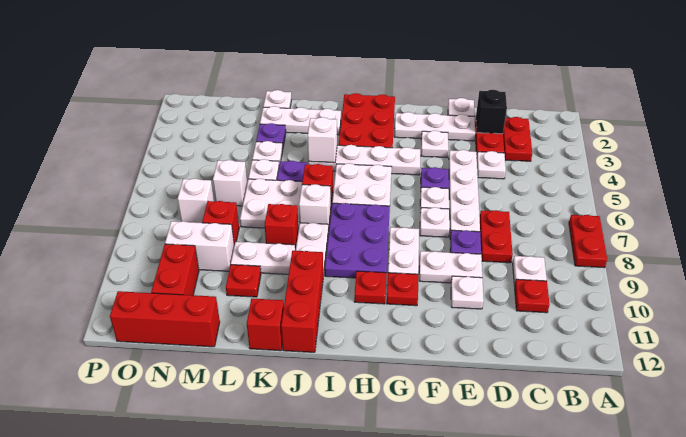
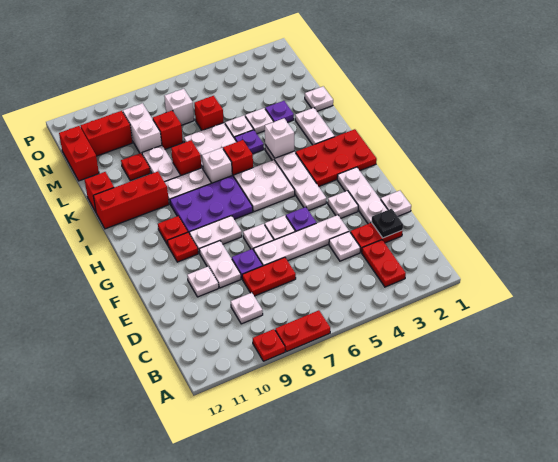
red plate C2:C3 level 1 -> red plate B3:C3 level 1
red plate C10 level 1 -> red plate A9 level 1
black brick D2 level 2 -> black plate D2 level 2
white plate J2:L2 level 1 -> white plate J2:K2 level 1
white brick M6 level 1 -> red brick M6 level 1
red brick M12:O12 level 1 -> red brick M12:N12 level 1

